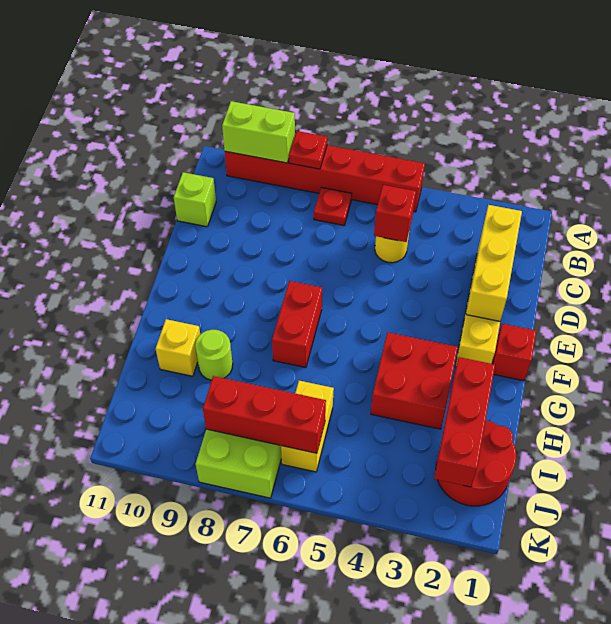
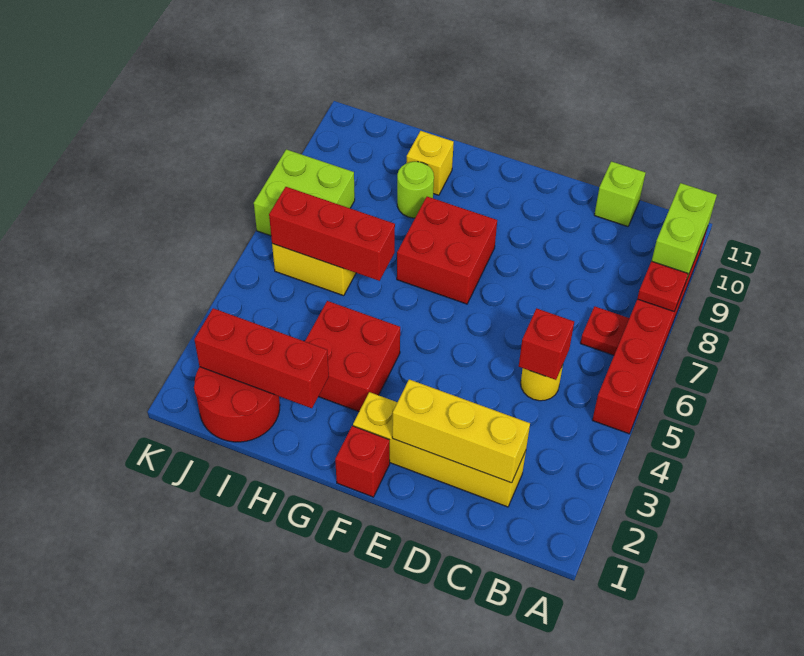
red brick F7:G7 level 1 -> red brick F7:G8 level 1
red brick J6:J8 level 2 -> red brick H6:J6 level 2

